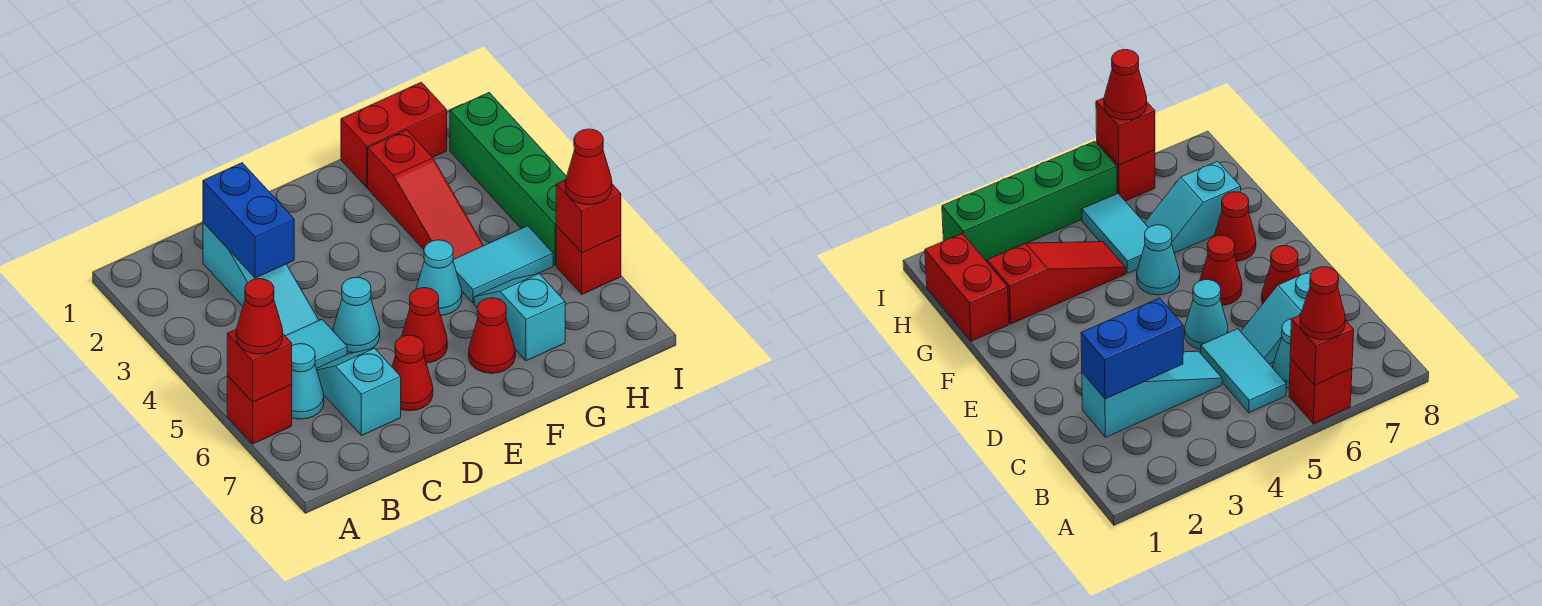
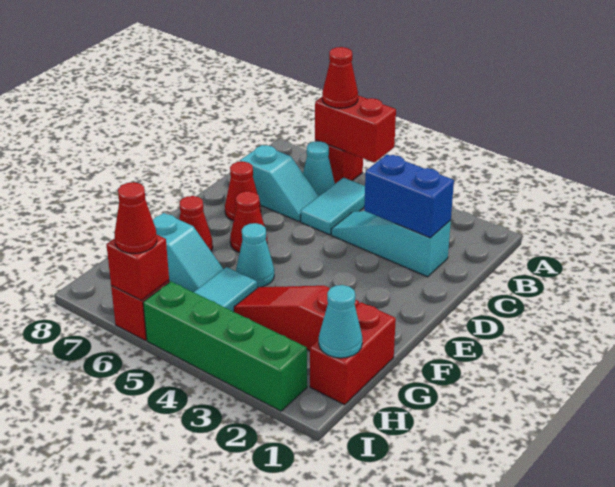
red brick A6 level 2 -> red brick A5:A6 level 2
cyan cone D5 level 1 -> cyan cone H1 level 2

